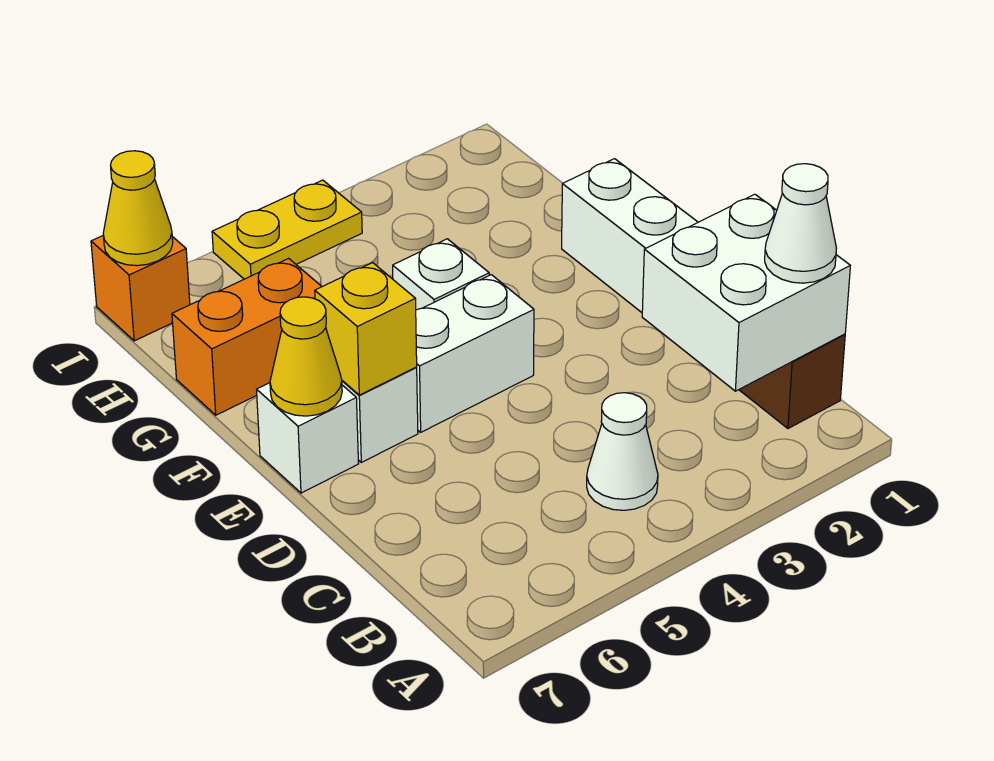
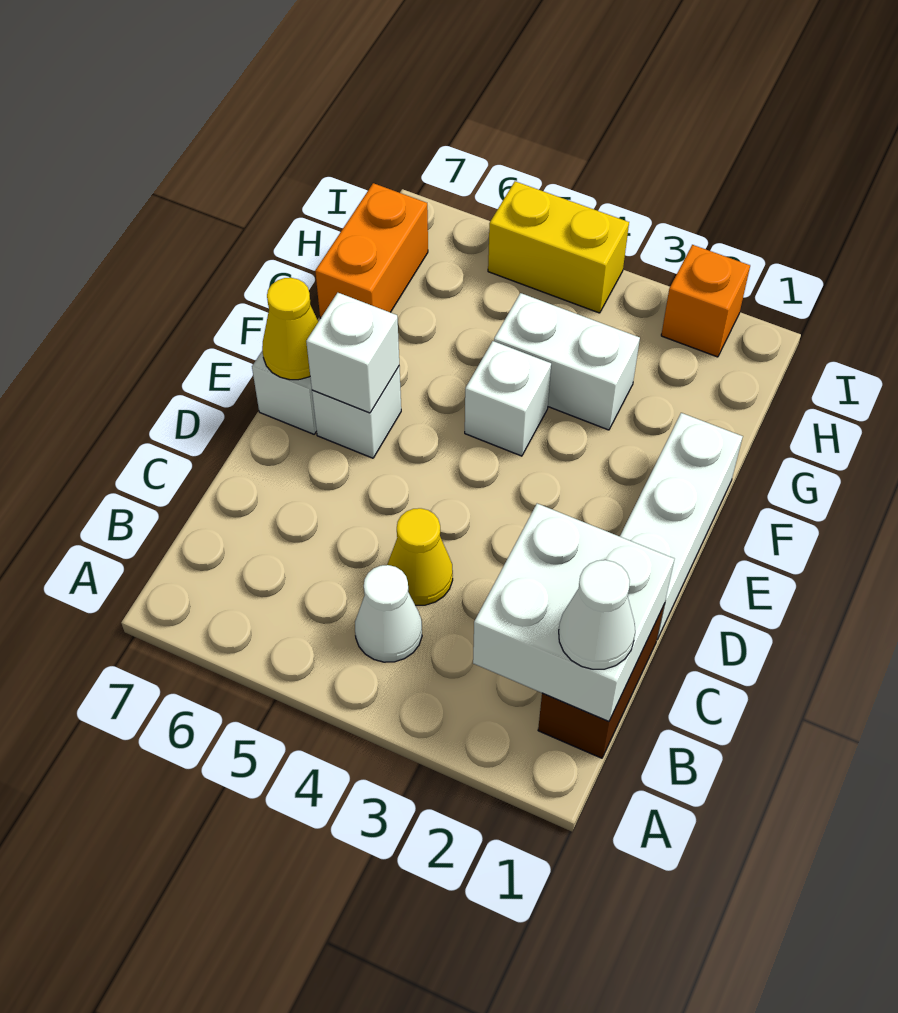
white brick E4:E5 level 1 -> white brick G3:G4 level 1
yellow brick E6 level 2 -> white brick E6 level 2
orange brick G6:G7 level 1 -> orange brick G7:H7 level 1
yellow plate I4:I5 level 1 -> yellow brick I4:I5 level 1
orange brick I7 level 1 -> orange brick I2 level 1
yellow cone I7 level 2 -> yellow cone C4 level 1

